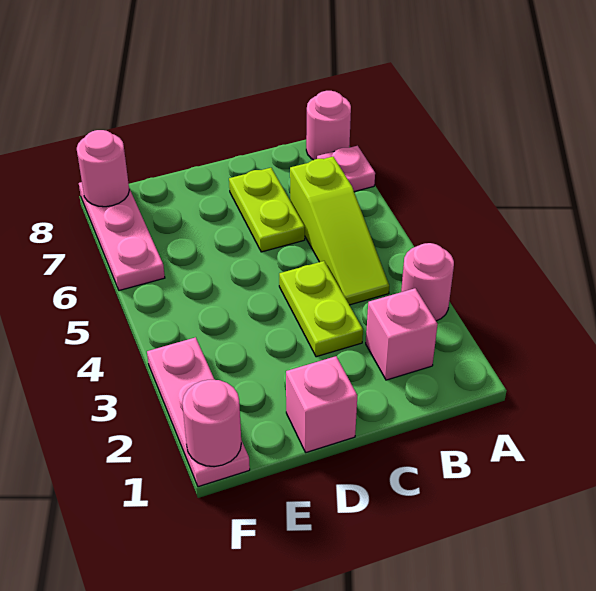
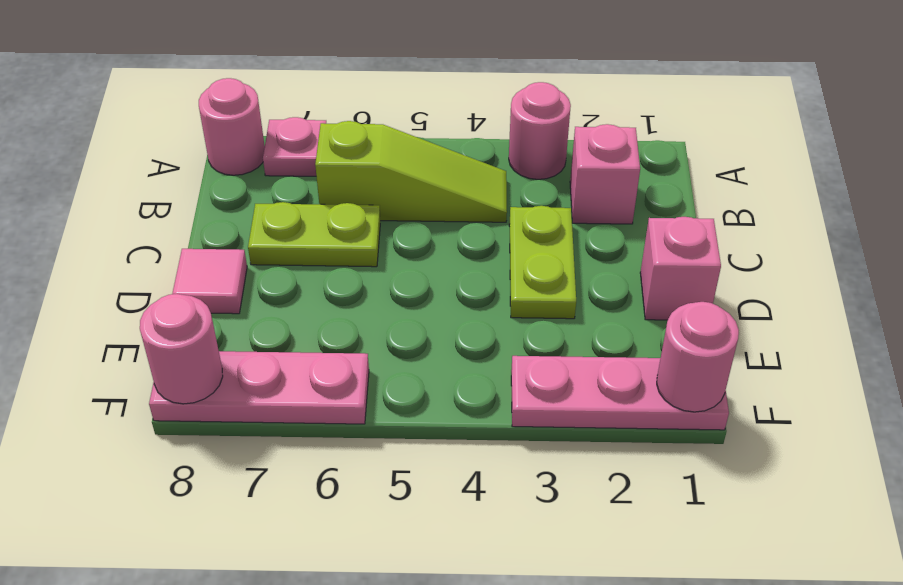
lime plate C3:C4 level 1 -> lime plate C3:D3 level 1
none -> pink tile D8 level 1

